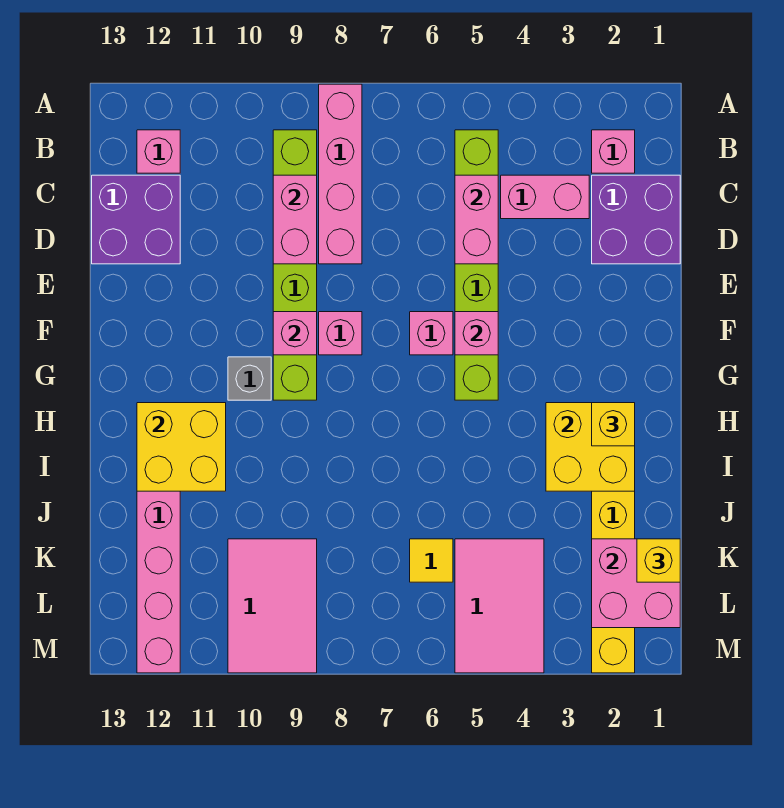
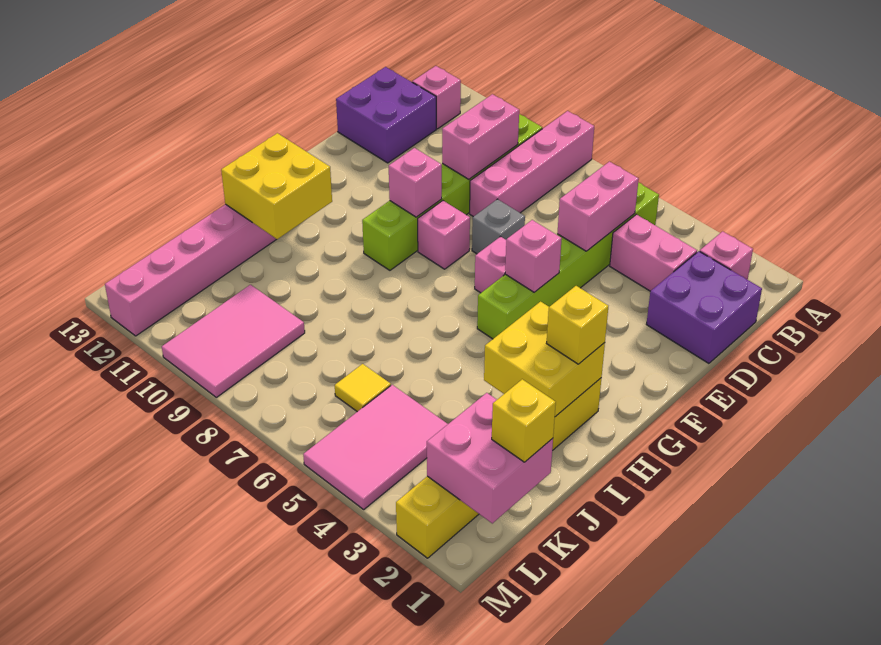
grey brick G10 level 1 -> grey brick E7 level 1

